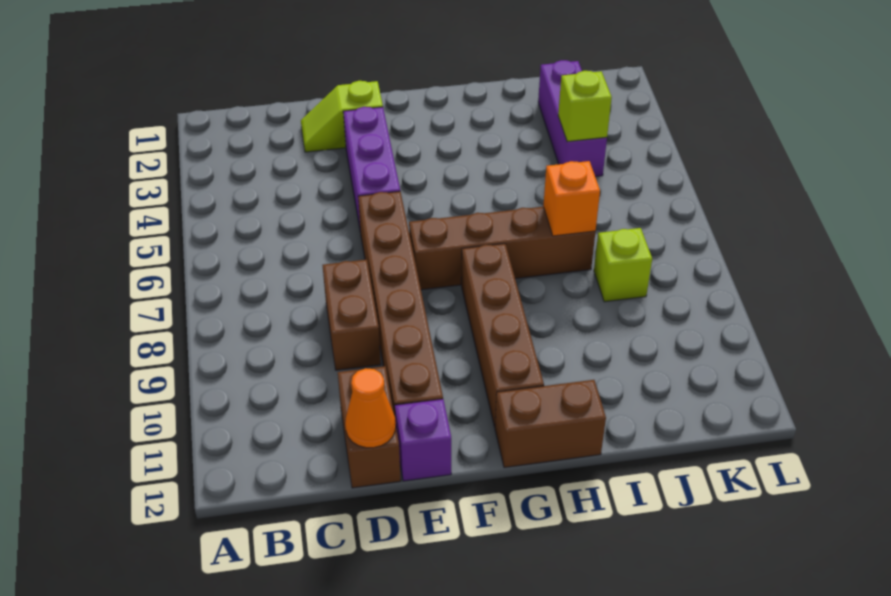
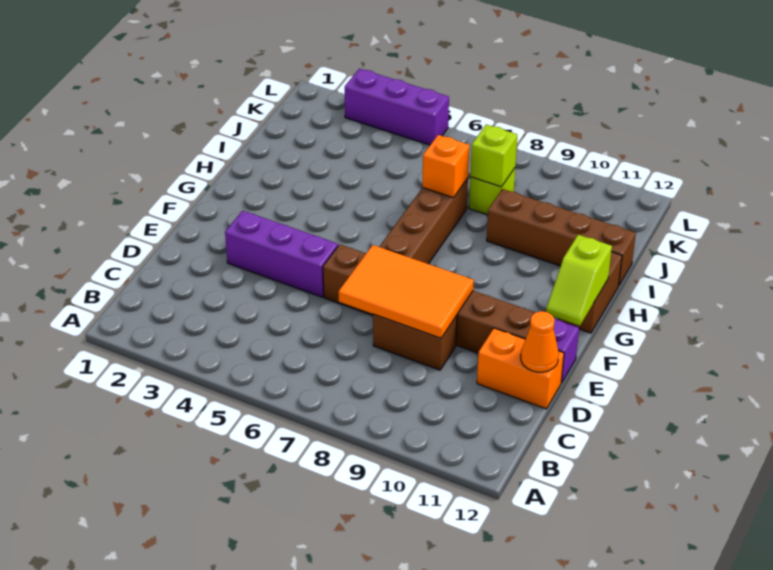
lime slope D2:E2 level 1 top E -> lime slope F12:G12 level 2 top G
none -> orange tile D7:E9 level 2
brown brick D11:D12 level 1 -> orange brick D11:D12 level 1
brown brick G8:G11 level 1 -> brown brick I9:I12 level 1
purple brick J2:J4 level 1 -> purple brick L3:L5 level 1
lime brick J4 level 2 -> lime brick J8 level 2

